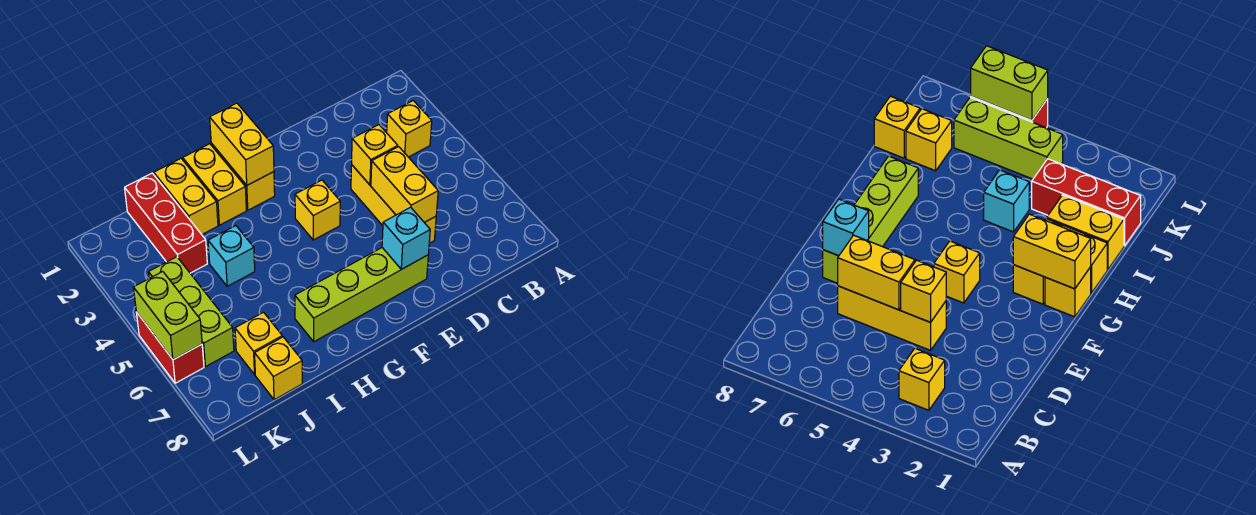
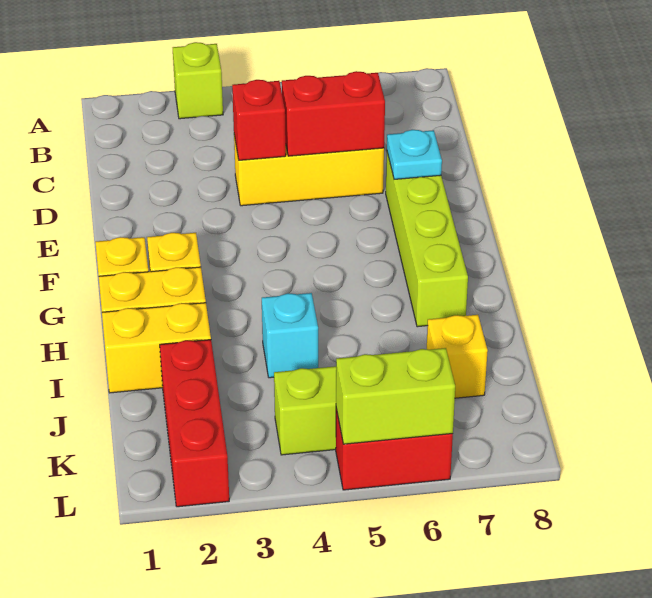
none -> lime brick A3 level 1
yellow brick B3 level 1 -> none
yellow brick D4 level 2 -> red brick D4 level 2
yellow brick D5:D6 level 2 -> red brick D5:D6 level 2
cyan brick E7 level 2 -> cyan plate E7 level 2
yellow brick F4 level 1 -> none
yellow brick G1:G2 level 2 -> none
red brick J1:J3 level 1 -> red brick J2:L2 level 1
yellow brick J8 level 1 -> none

